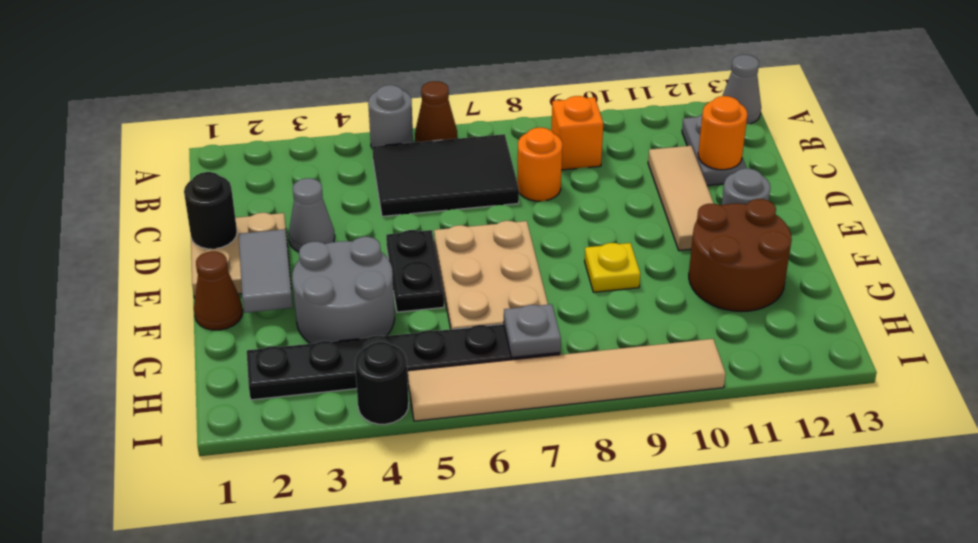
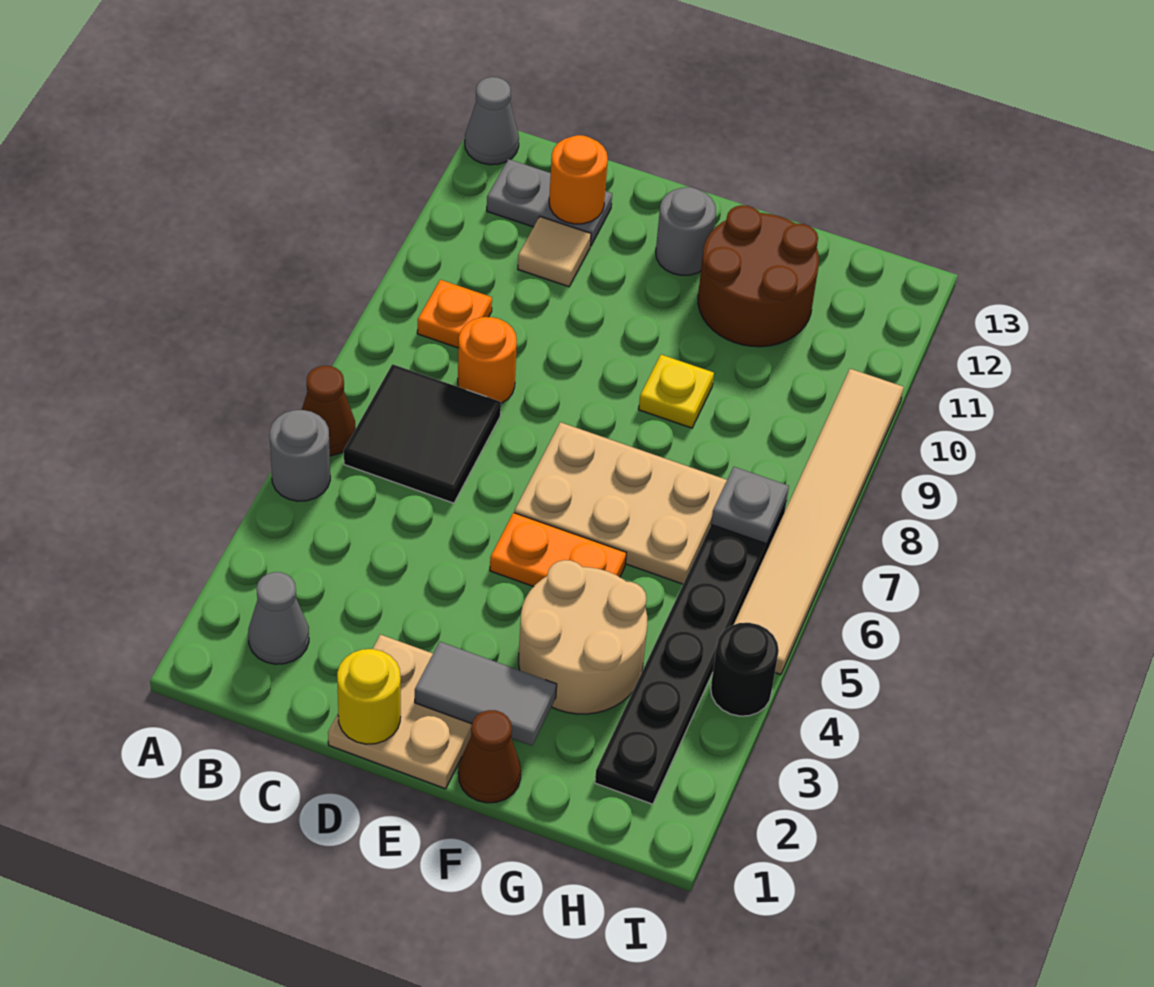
black tile B5:C7 level 1 -> black tile B6:C7 level 1
orange brick B9 level 1 -> orange plate B9 level 1
tan tile C11:E11 level 1 -> tan tile C11 level 1
black round brick D1 level 2 -> yellow round brick D1 level 2
grey cone D3 level 1 -> grey cone B2 level 1
black plate E5:F5 level 1 -> orange plate E5:F5 level 1
grey round brick F3:G4 level 1 -> tan round brick F3:G4 level 1

